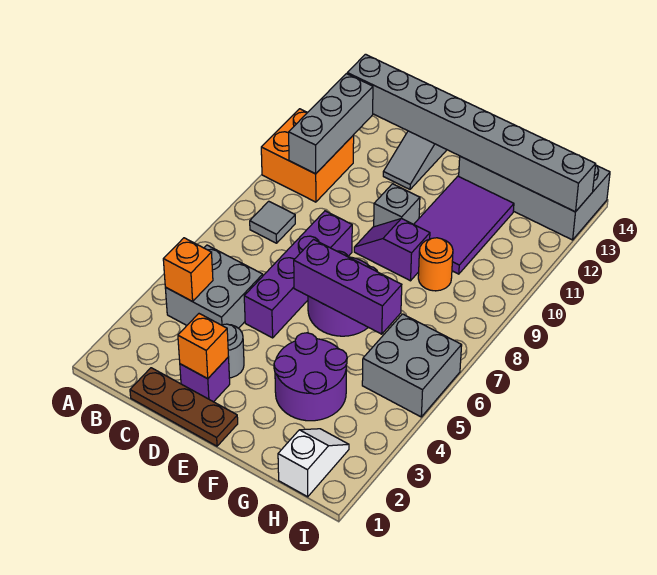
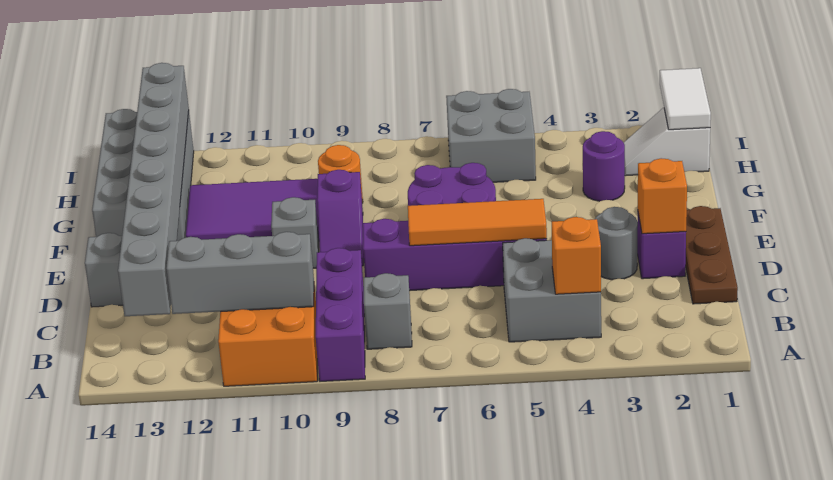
grey tile B8 level 1 -> grey brick B8 level 1
none -> orange tile D5:D7 level 2
purple brick E6:G6 level 2 -> purple brick A9:C9 level 1
purple round brick F3:G4 level 1 -> purple round brick G3 level 1
none -> white tile H1:I1 level 2

